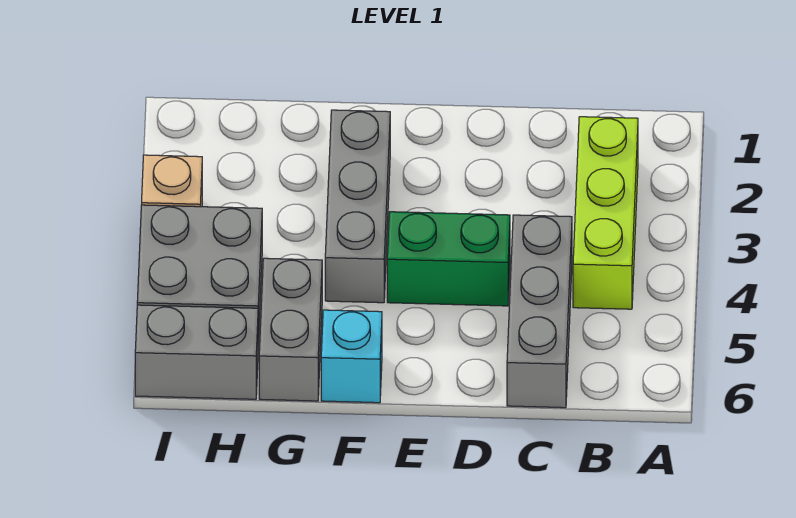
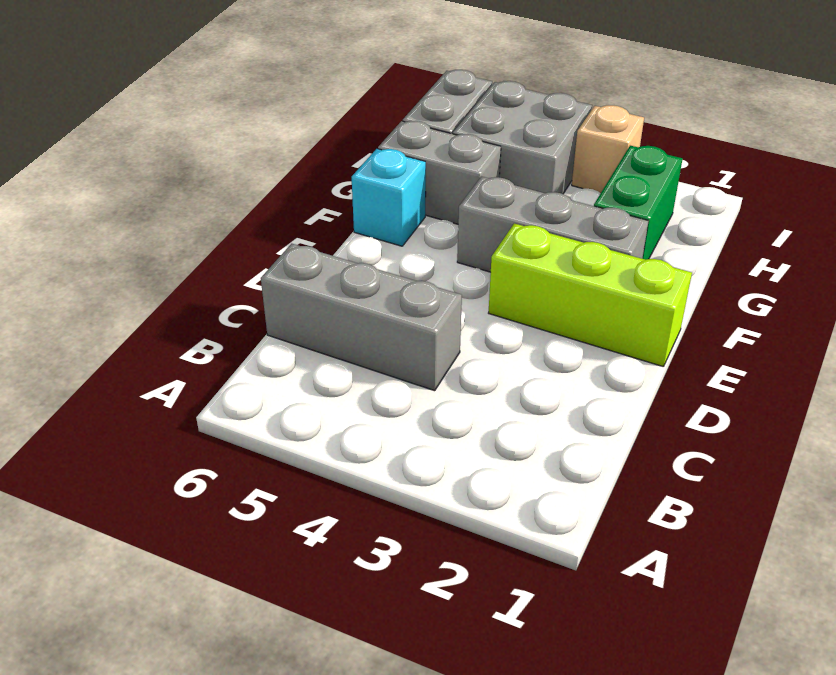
lime brick B2:B4 level 1 -> lime brick E1:E3 level 1
green brick D4:E4 level 1 -> green brick G2:H2 level 1

